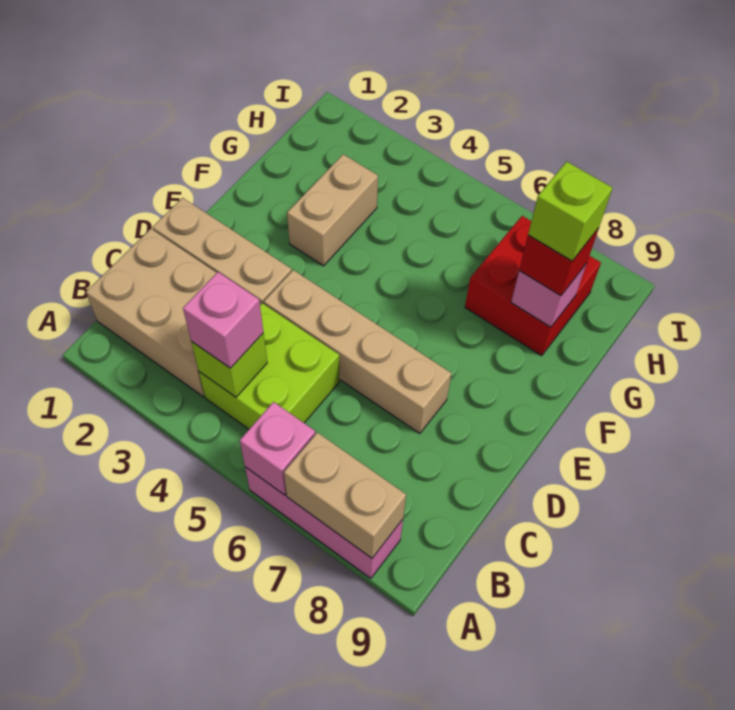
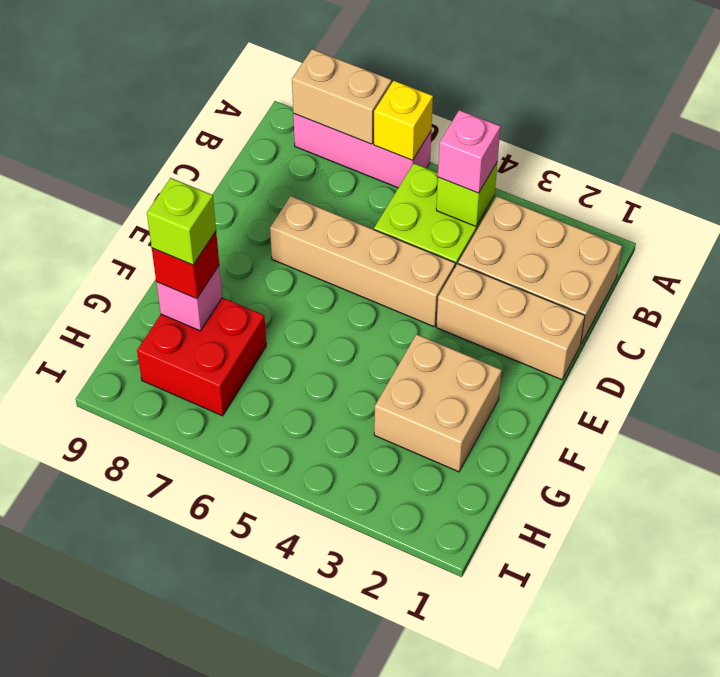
pink brick A6 level 2 -> yellow brick A6 level 2
tan brick F3:G3 level 1 -> tan brick F2:G3 level 1

